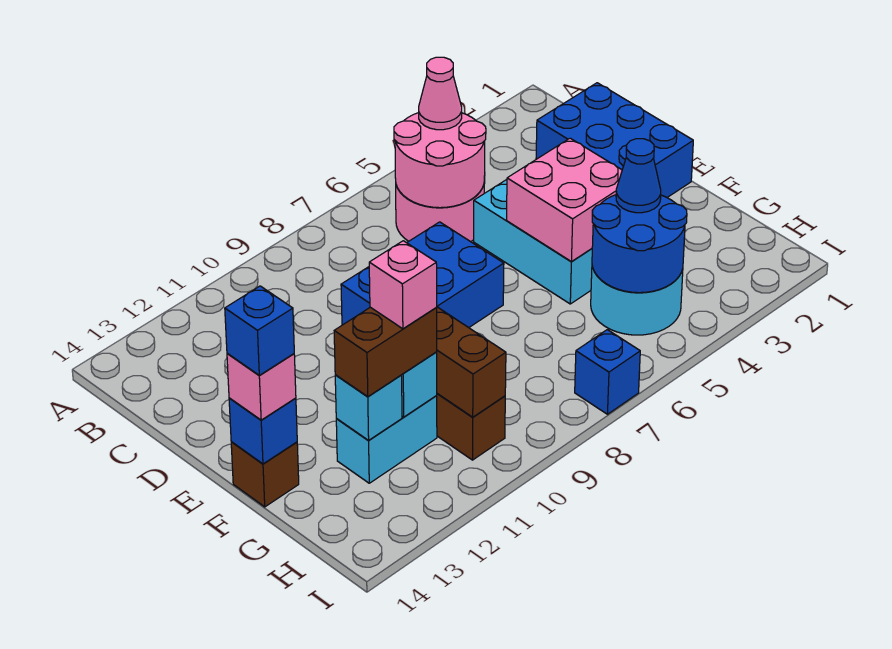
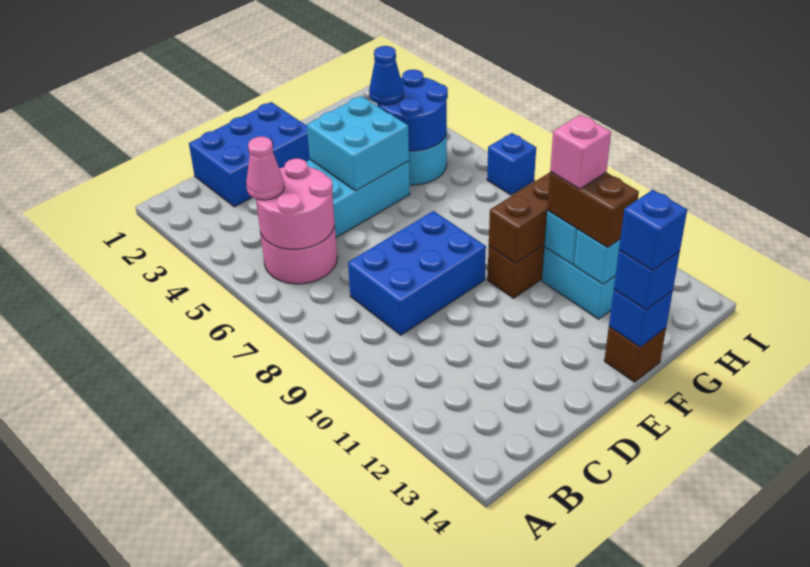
blue brick D7:E9 level 1 -> blue brick C8:E9 level 1
pink brick E4:F5 level 2 -> cyan brick E4:F5 level 2
pink brick F14 level 3 -> blue brick F14 level 3

